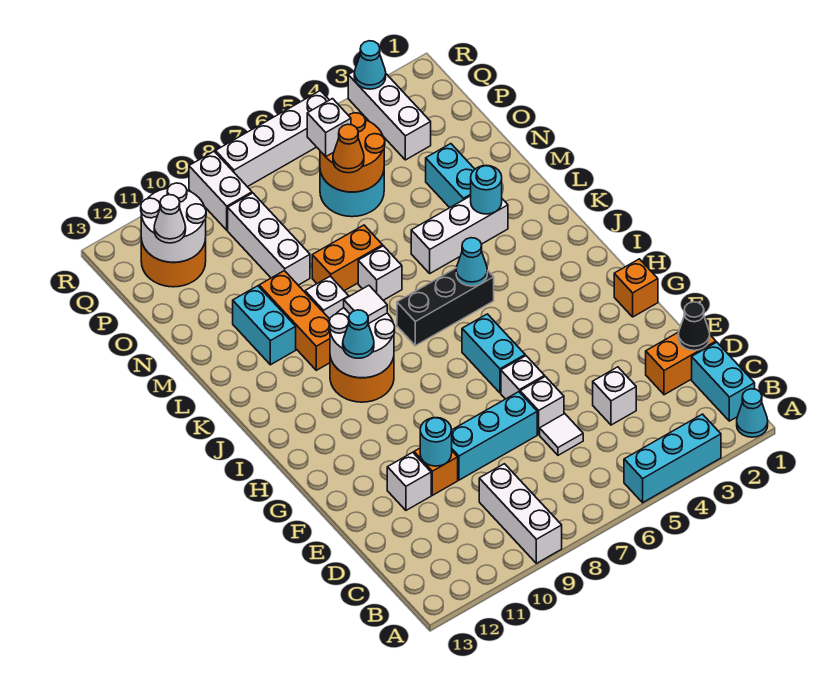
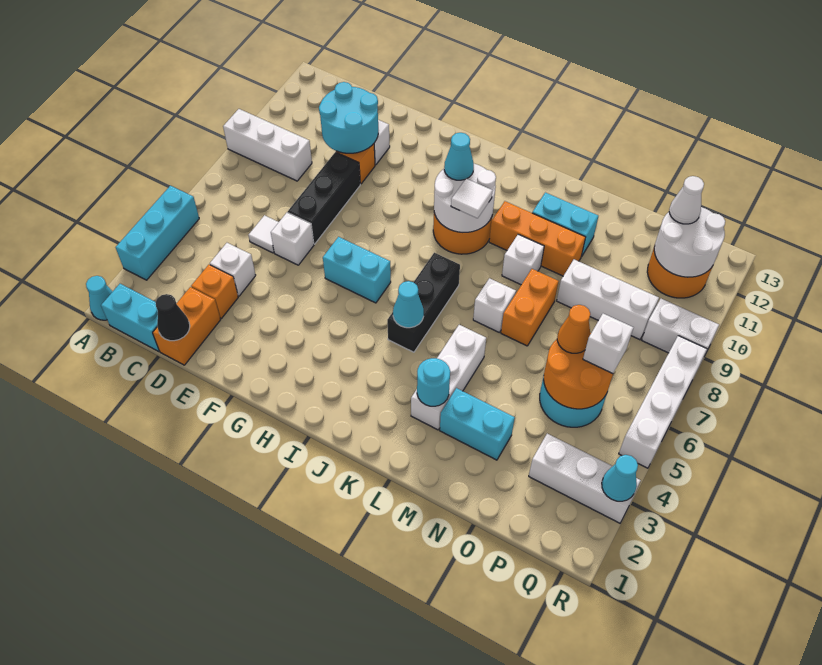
cyan brick E7:E9 level 1 -> black brick E7:E9 level 1
cyan round brick E10 level 2 -> cyan round brick D10:E11 level 2
white brick F6 level 1 -> none
orange brick G1 level 1 -> orange brick D3 level 1

